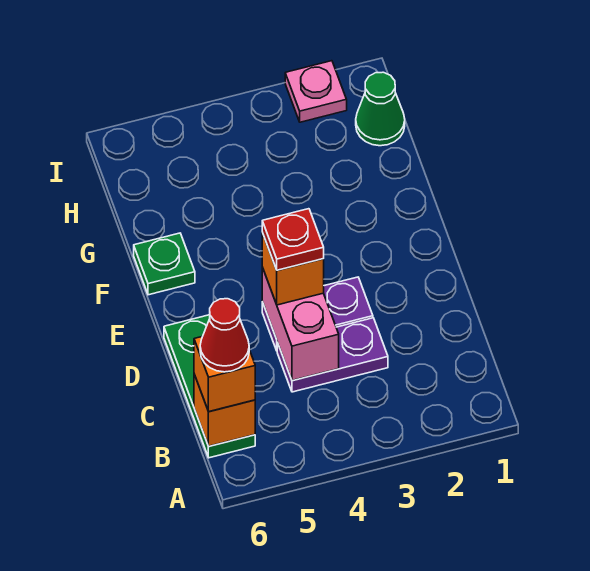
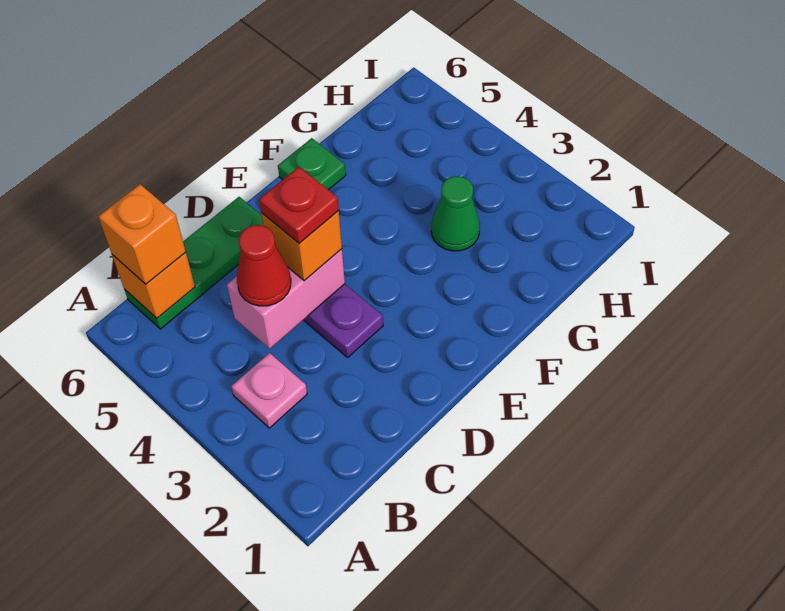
red cone B6 level 4 -> red cone C4 level 3
purple plate C3:C4 level 1 -> none
green cone H1 level 1 -> green cone G3 level 1
pink plate I2 level 1 -> pink plate B3 level 1

